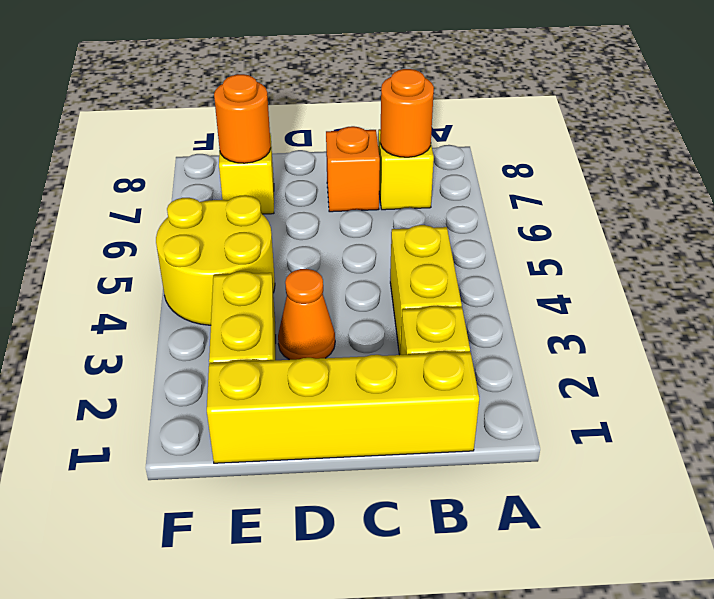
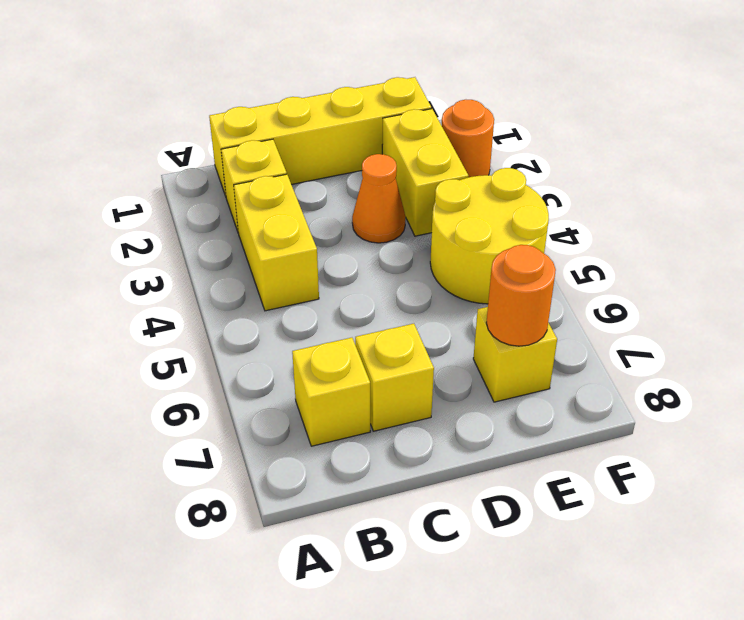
orange round brick B7 level 2 -> orange round brick F2 level 1
orange brick C7 level 1 -> yellow brick C7 level 1

